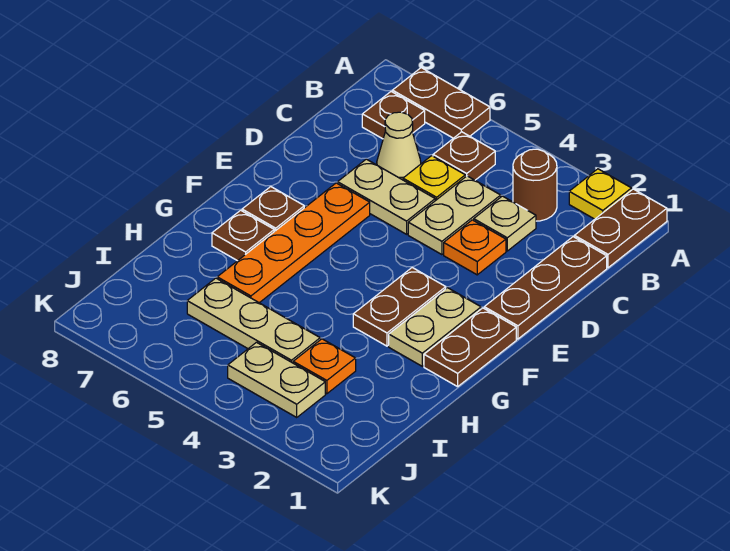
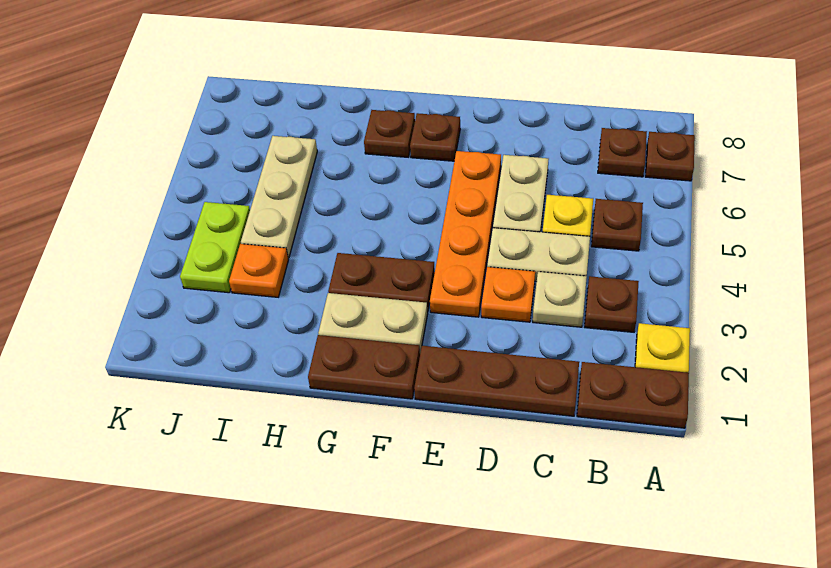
brown plate A6:A7 level 1 -> brown plate A7 level 1
brown round brick B3 level 1 -> brown plate B3 level 1
tan cone C6 level 1 -> none
orange plate E6:H6 level 1 -> orange plate E3:E6 level 1
tan plate J3:J4 level 1 -> lime plate J3:J4 level 1

